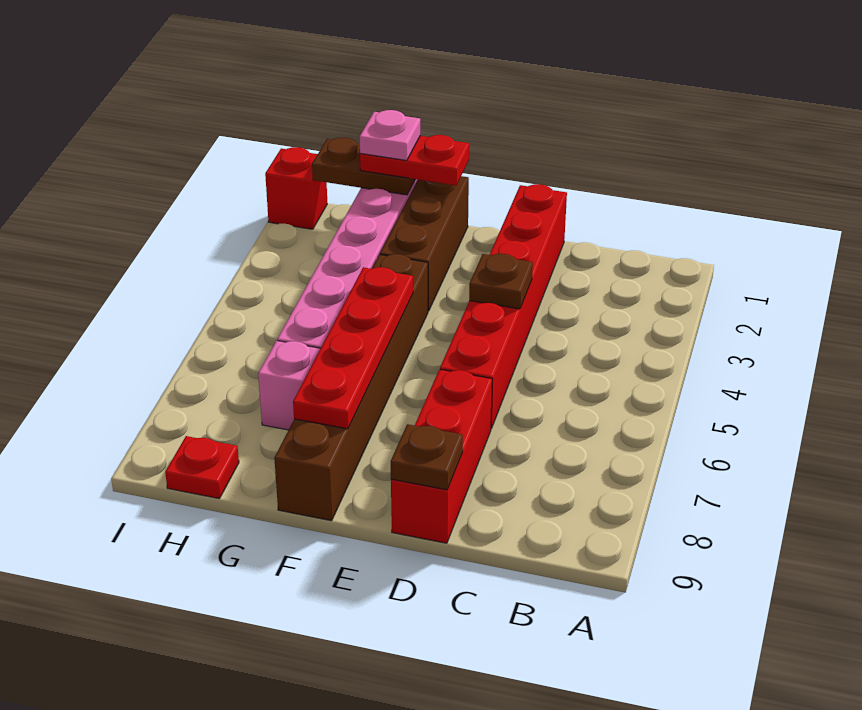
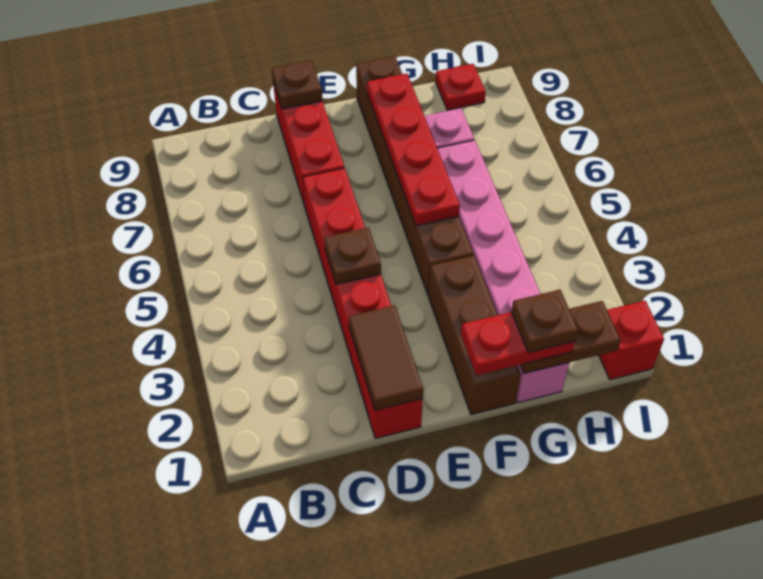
none -> brown tile D1:D2 level 2
pink plate G1 level 4 -> brown plate G1 level 4

